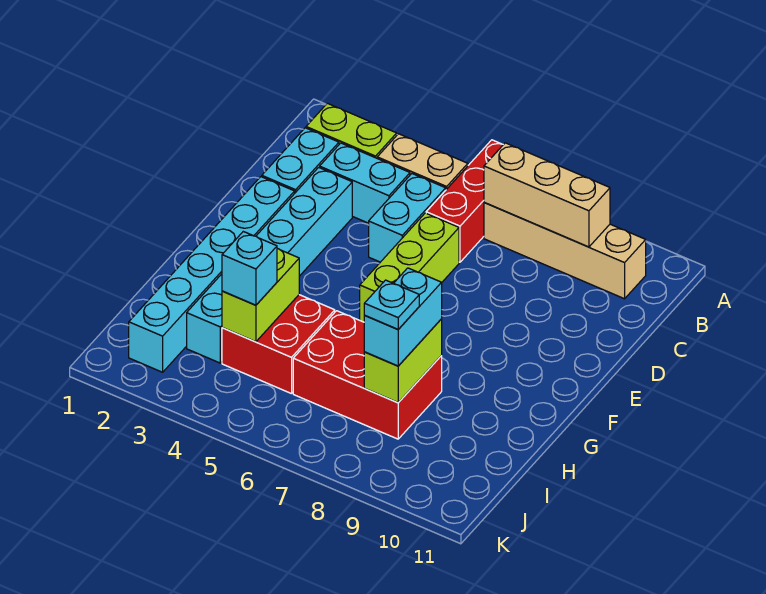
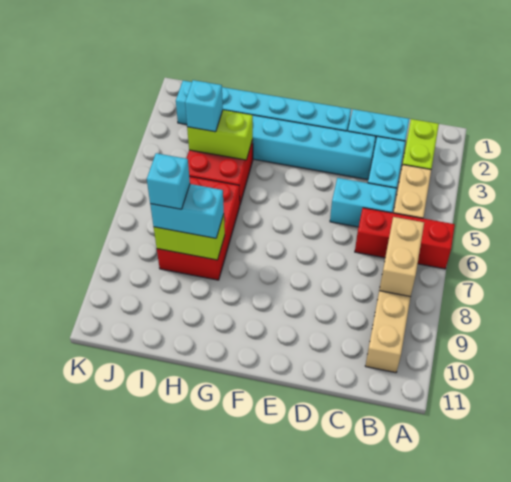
tan brick B7:B9 level 2 -> tan brick B7:B8 level 2
lime brick D6:F6 level 1 -> none
cyan plate I8 level 4 -> cyan brick I8 level 4

